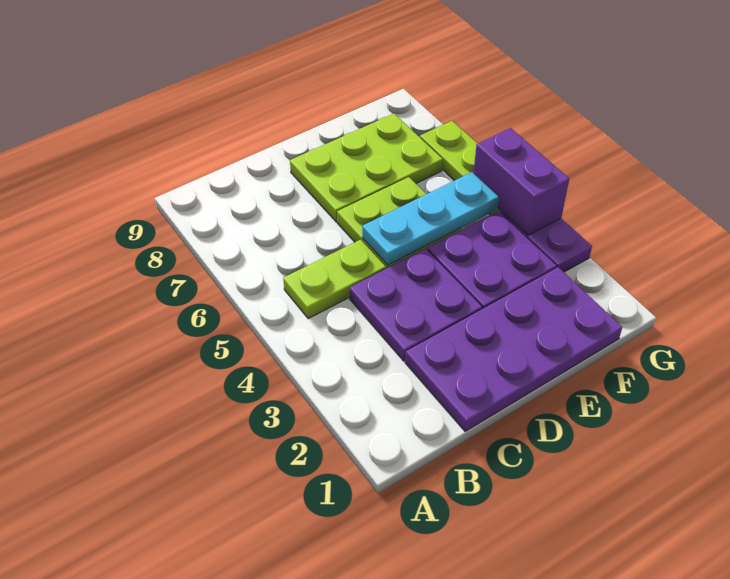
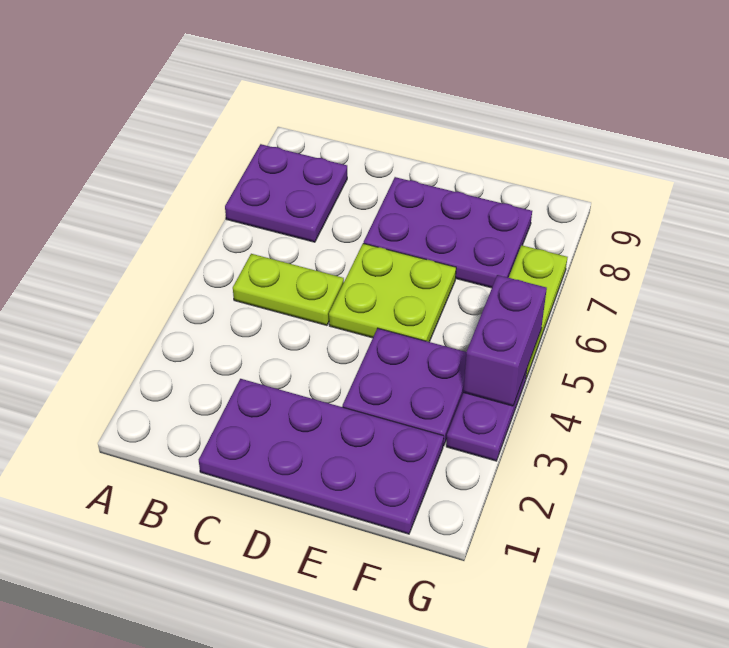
purple plate C3:D4 level 1 -> purple plate A7:B8 level 1
cyan plate D5:F5 level 2 -> none
lime plate D7:F8 level 1 -> purple plate D7:F8 level 1

